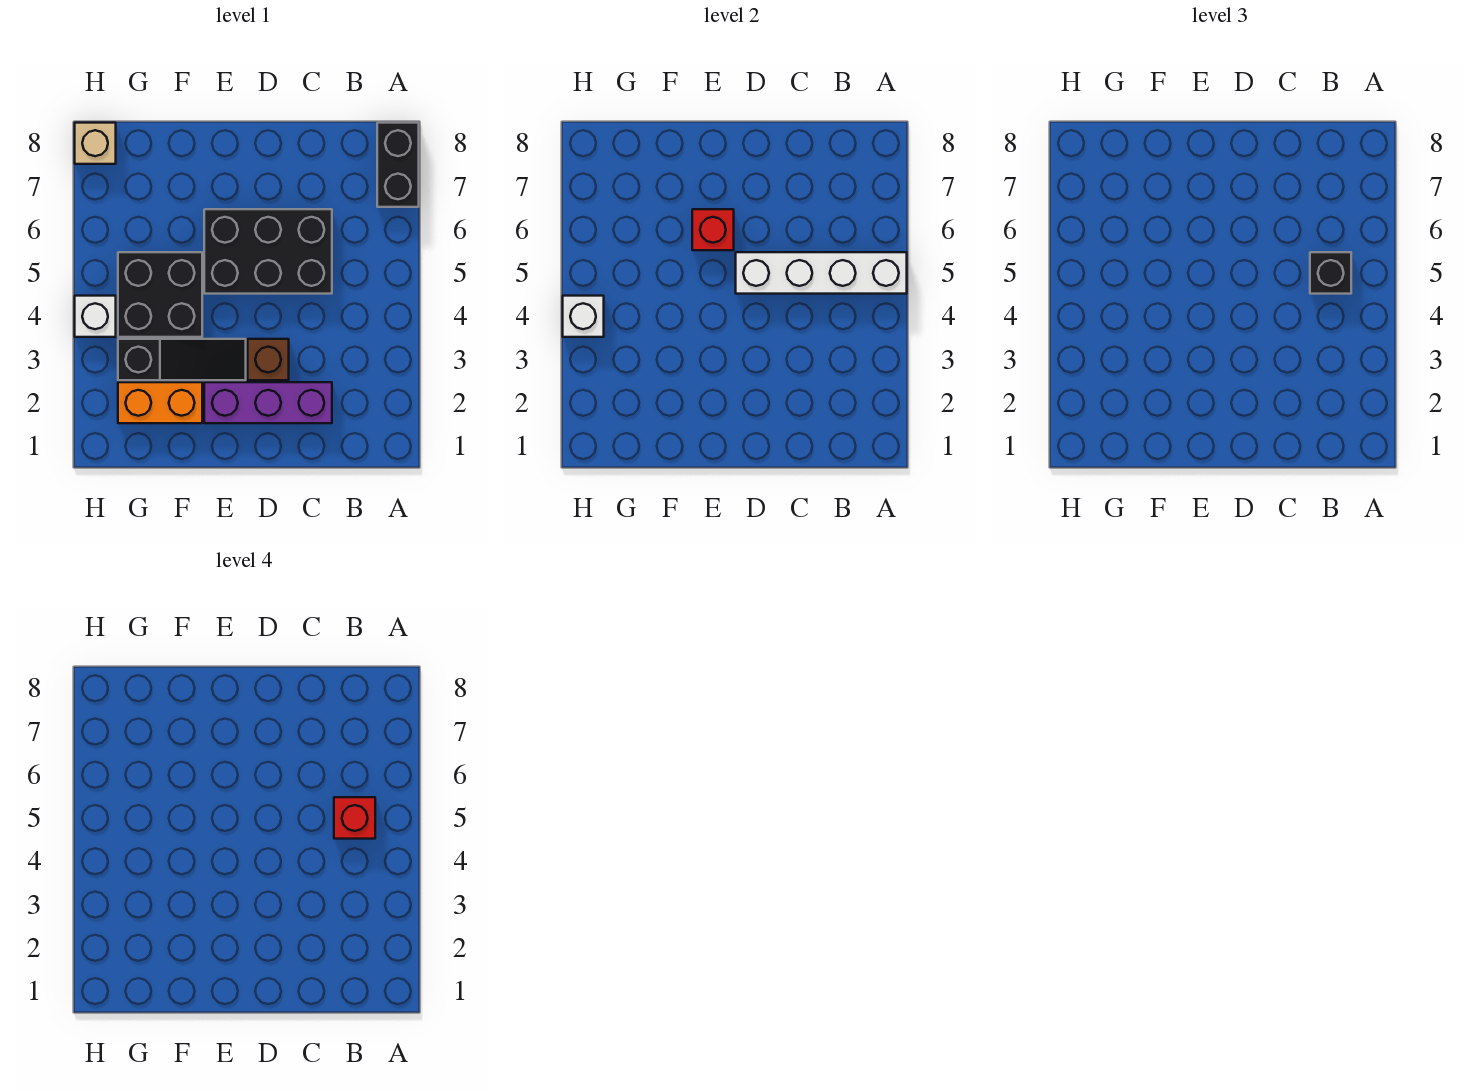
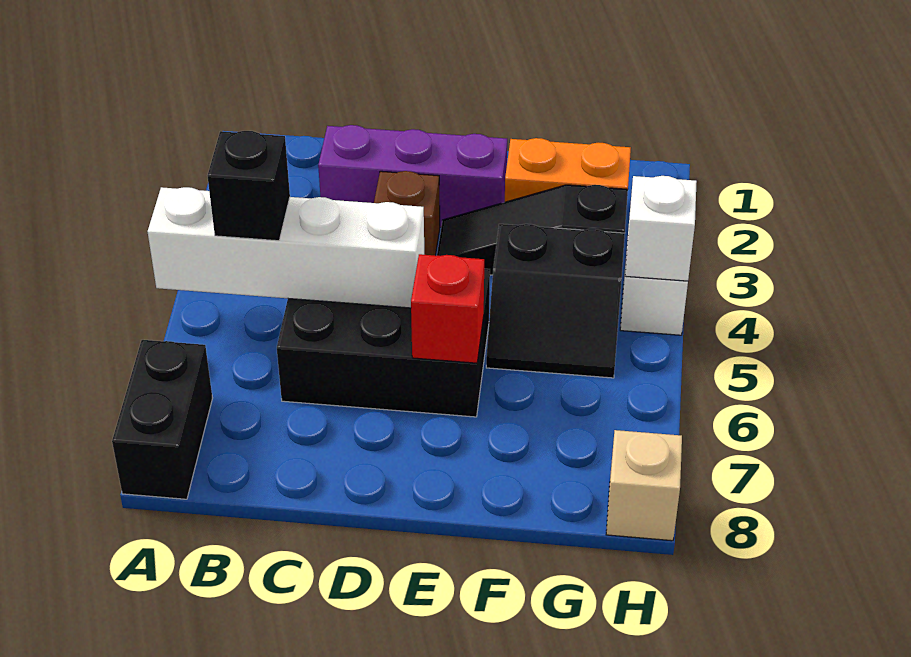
red brick B5 level 4 -> none
black brick F4:G5 level 1 -> black slope F4:G5 level 1 top 4

